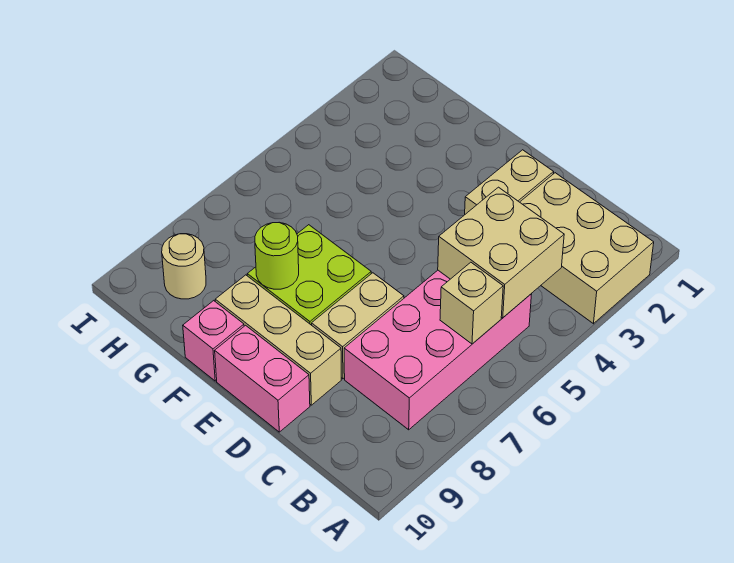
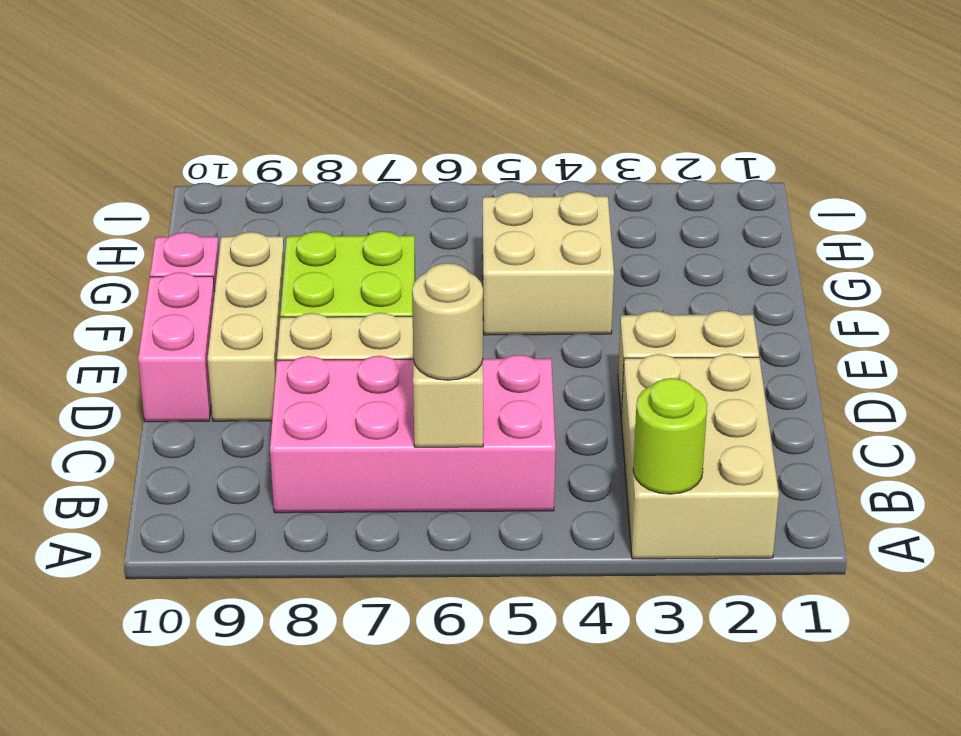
tan brick B4:C5 level 2 -> tan brick F4:G5 level 1
lime round brick F8 level 2 -> lime round brick A3 level 2
tan round brick H9 level 1 -> tan round brick B6 level 3

